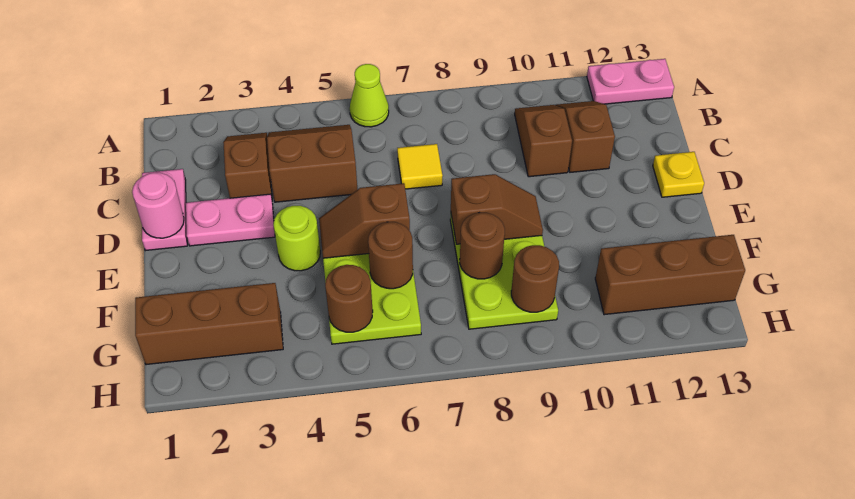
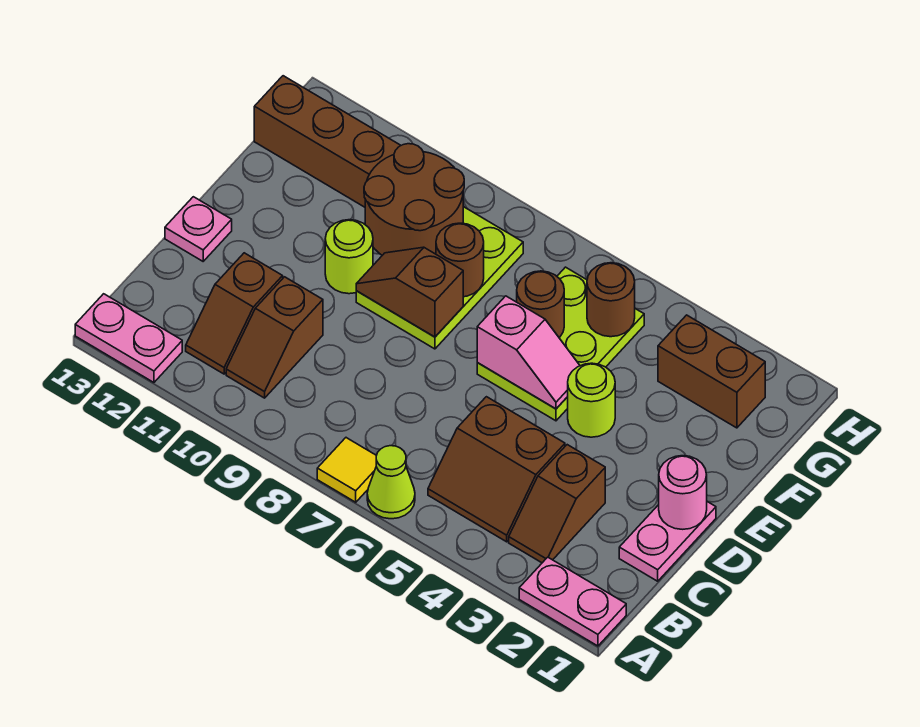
yellow tile C7 level 1 -> yellow tile A7 level 1
pink plate D2:D3 level 1 -> pink plate A1:A2 level 1
yellow plate D13 level 1 -> pink plate D13 level 1
brown slope E5:E6 level 2 top 6 -> pink slope E5:E6 level 2 top 6
none -> lime round brick E10 level 1
brown brick G1:G3 level 1 -> brown brick G2:G3 level 1
brown round brick G9 level 2 -> brown round brick F9:G10 level 2

